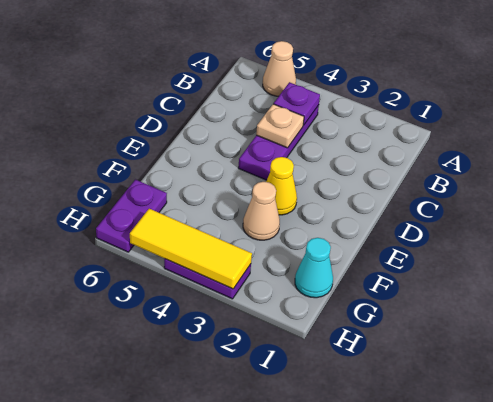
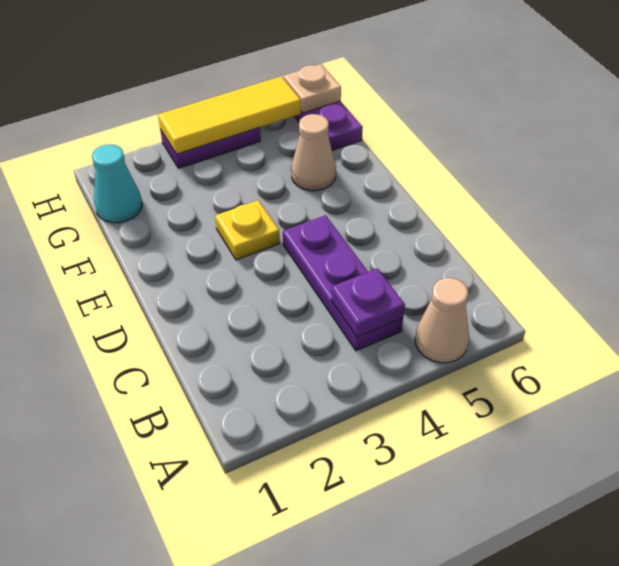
tan plate C4 level 2 -> tan plate H6 level 2
yellow cone E3 level 1 -> yellow plate E3 level 1
tan cone F3 level 1 -> tan cone F5 level 1

